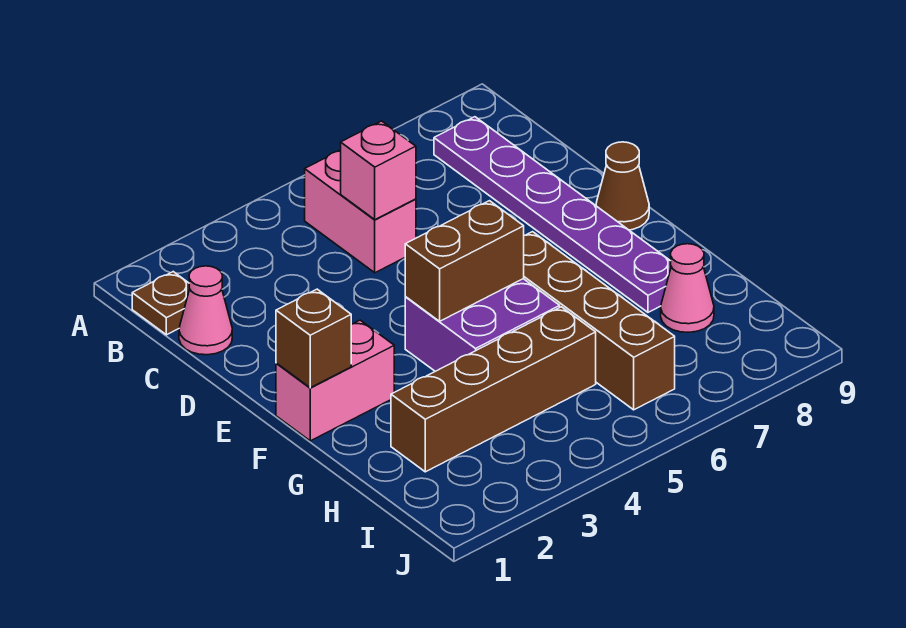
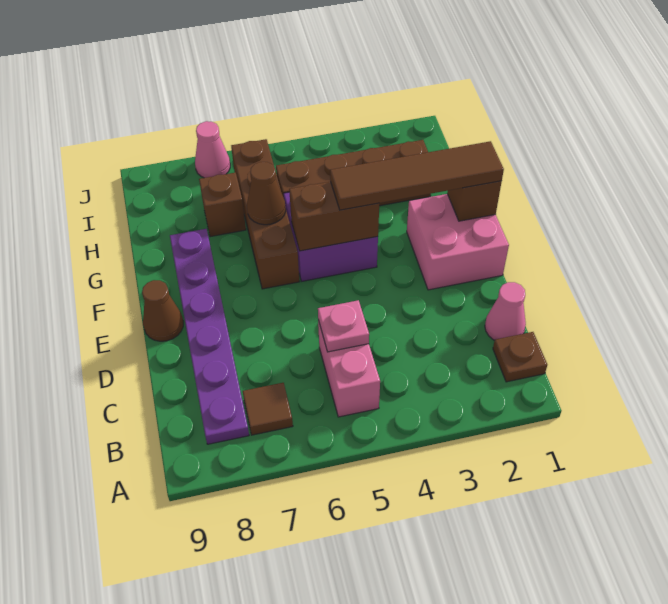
none -> brown tile B7 level 1
pink brick C5 level 2 -> pink plate C5 level 2
pink brick F1:F2 level 1 -> pink brick E1:F2 level 1
none -> brown tile F1:F4 level 3
none -> brown cone G6 level 2
none -> brown brick H7 level 1
pink cone H8 level 1 -> pink cone J7 level 1

